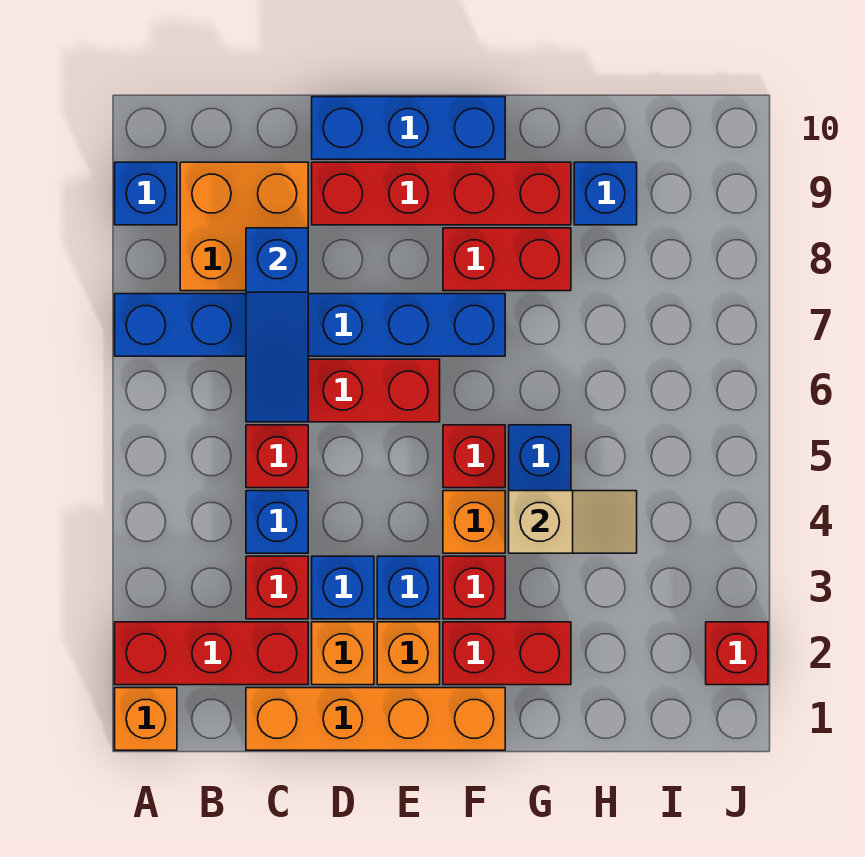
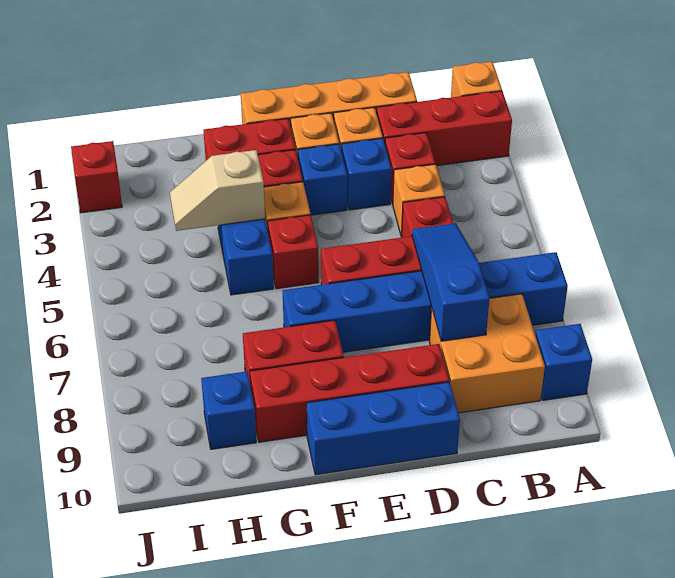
blue brick C4 level 1 -> orange brick C4 level 1

